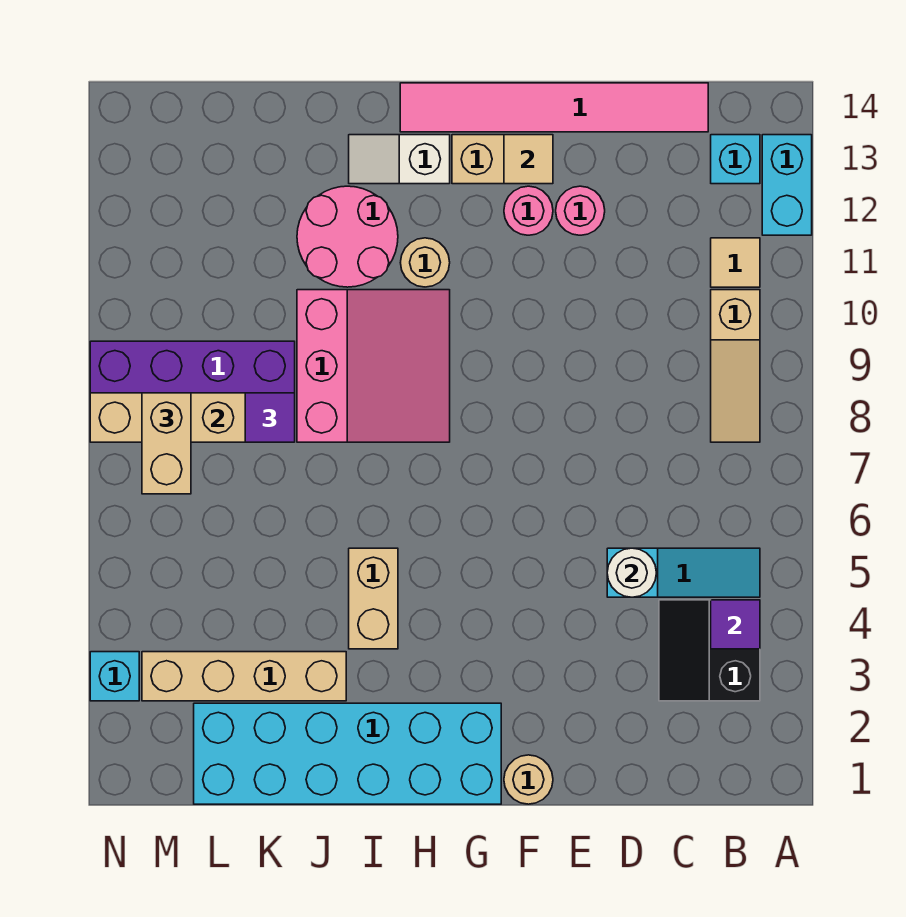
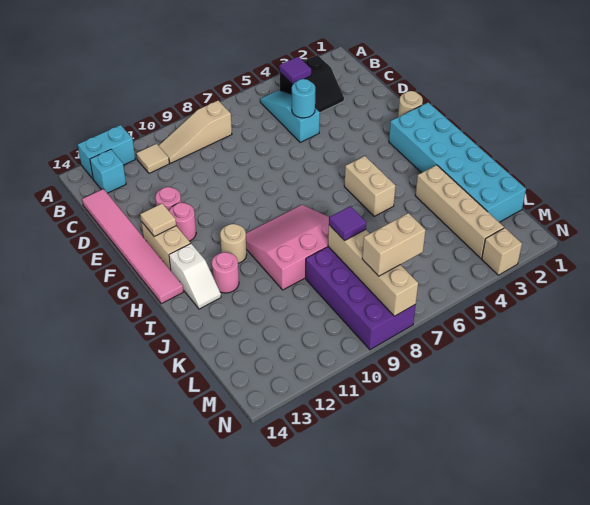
tan slope B8:B10 level 1 top 10 -> tan slope B8:B10 level 1 top 8
white round brick D5 level 2 -> cyan round brick D5 level 2
tan brick I4:I5 level 1 -> tan brick H5:I5 level 1
pink round brick I11:J12 level 1 -> pink round brick I12 level 1
cyan brick N3 level 1 -> tan brick N3 level 1

